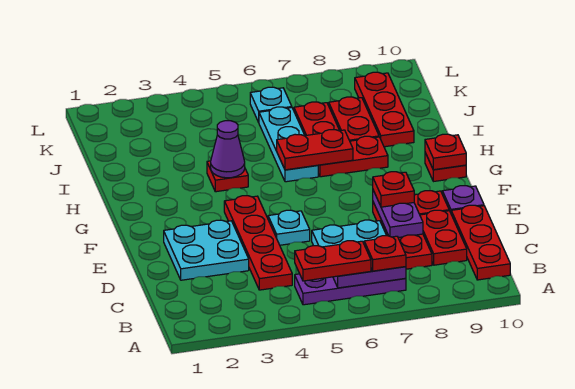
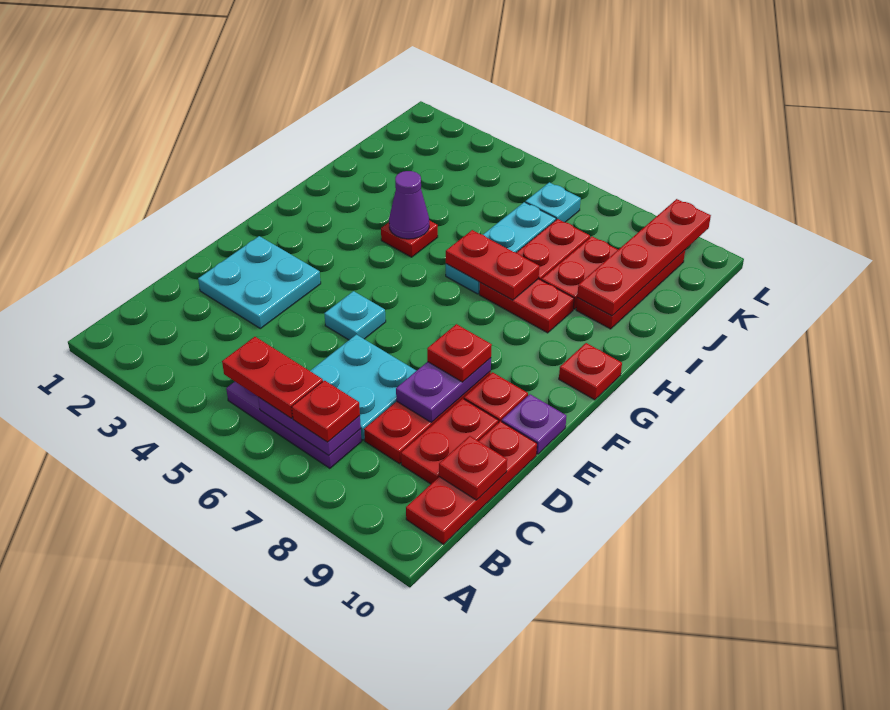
red plate C4:F4 level 1 -> red plate I9:L9 level 2
red plate G10 level 2 -> red plate C10 level 2

